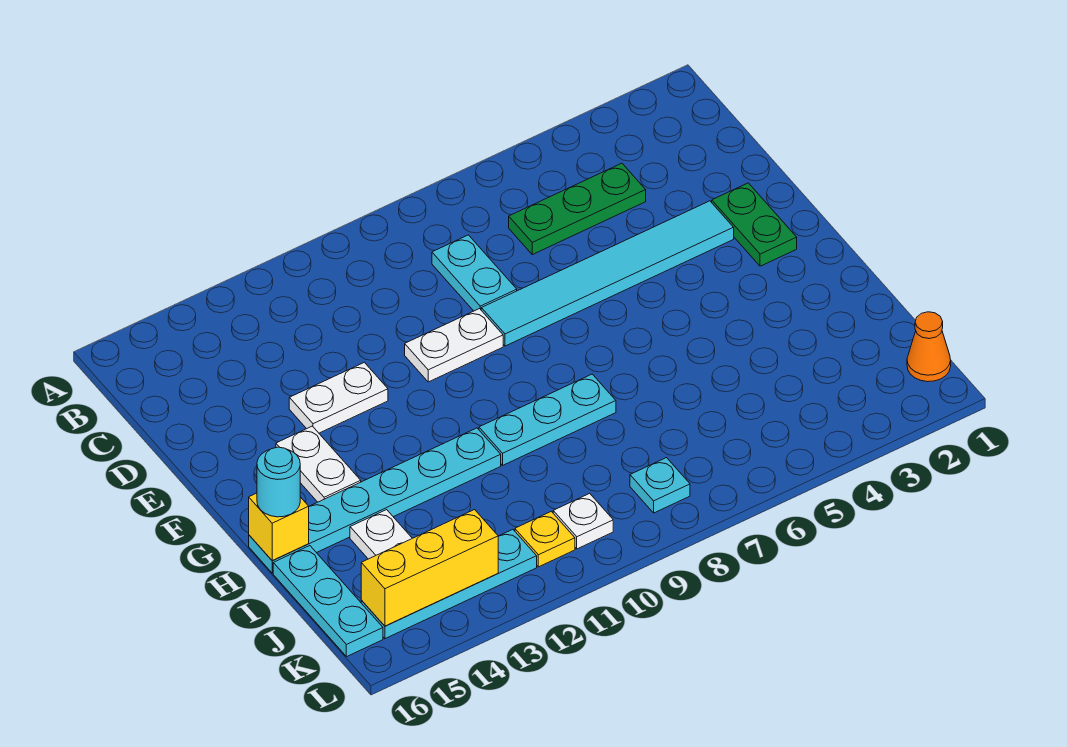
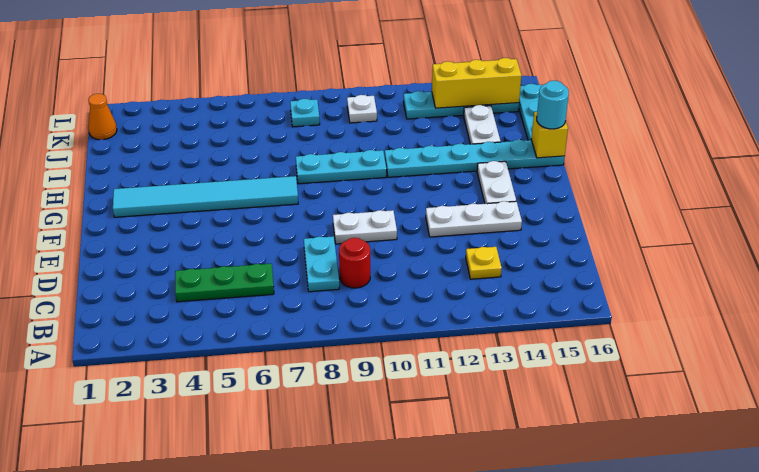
none -> red round brick C9 level 1
green plate E2:F2 level 1 -> none
cyan tile E3:E8 level 1 -> cyan tile G2:G7 level 1
white plate E12:E13 level 1 -> white plate E12:E14 level 1
yellow plate K11 level 1 -> yellow plate C13 level 1

